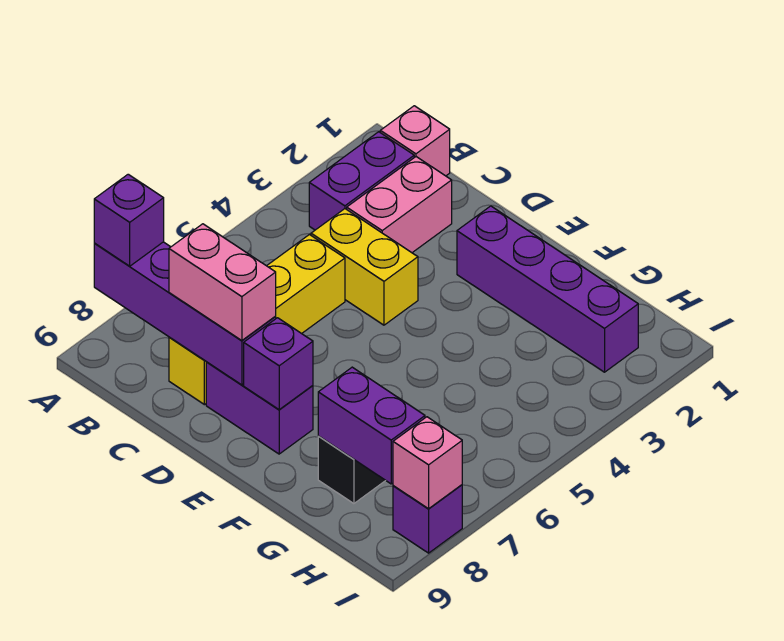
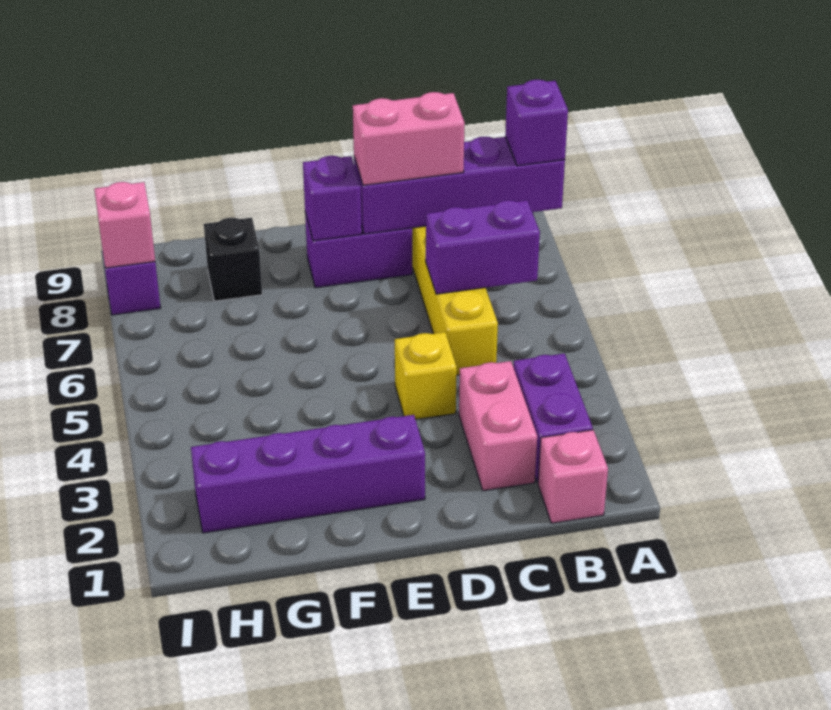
yellow brick C4:D4 level 1 -> yellow brick D4 level 1
purple brick G8:H8 level 2 -> purple brick B6:C6 level 2

